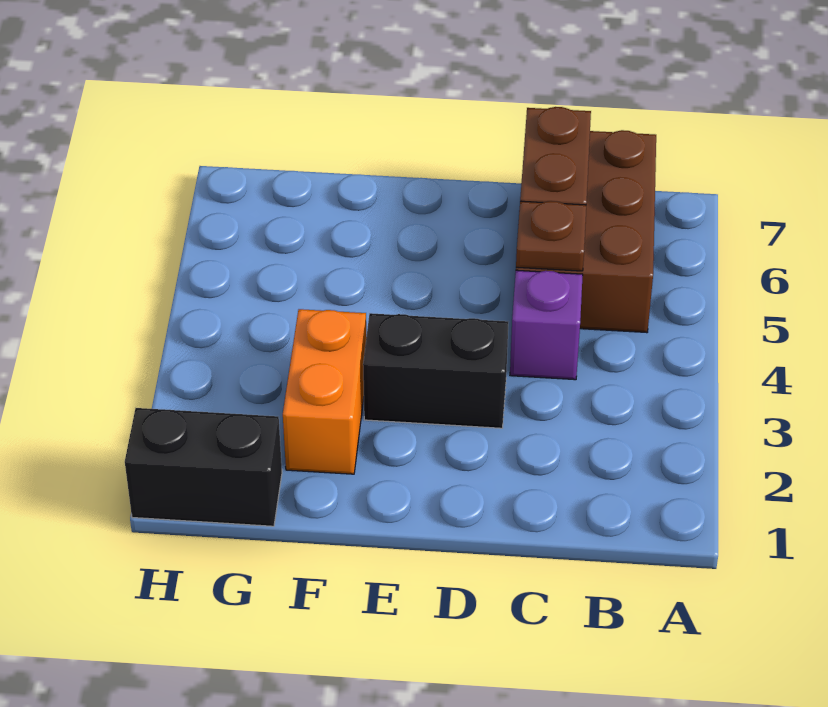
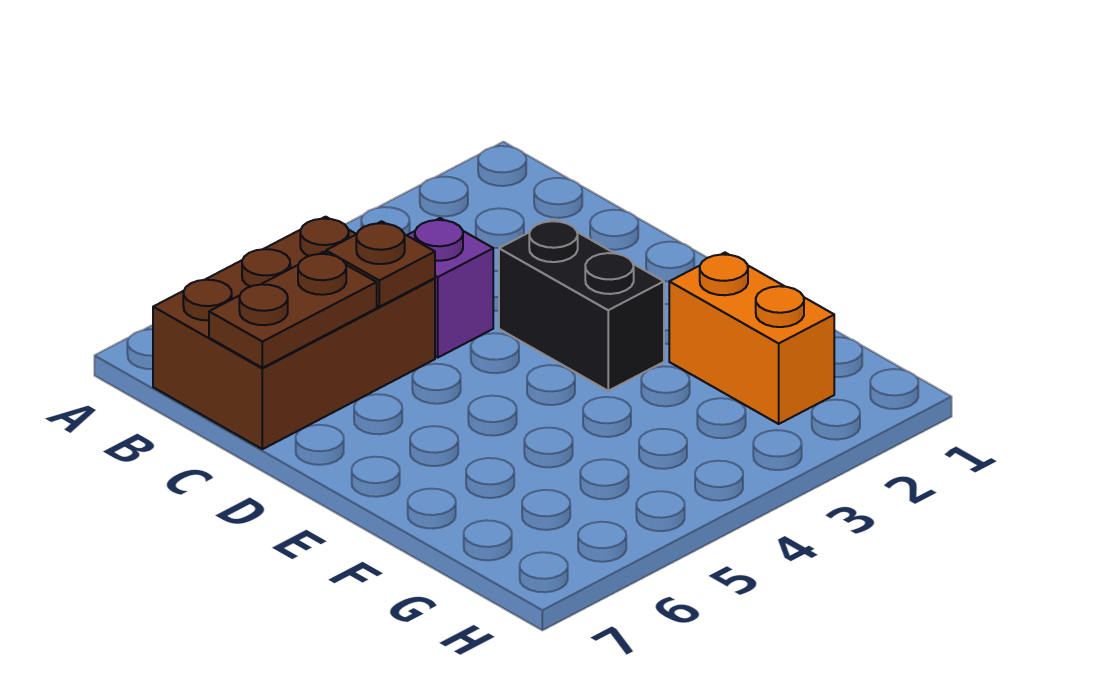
orange brick F2:F3 level 1 -> orange brick F2:G2 level 1
black brick G1:H1 level 1 -> none

